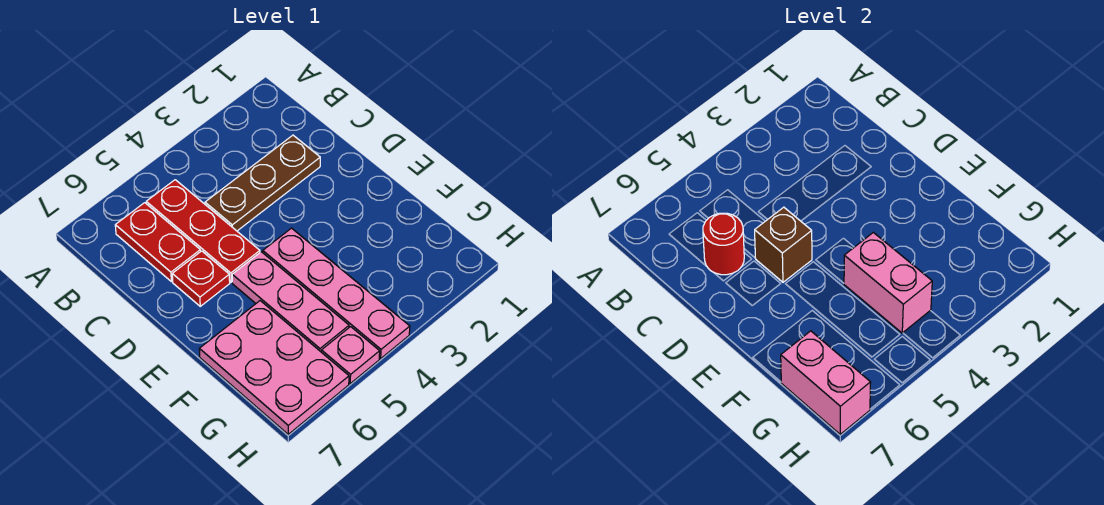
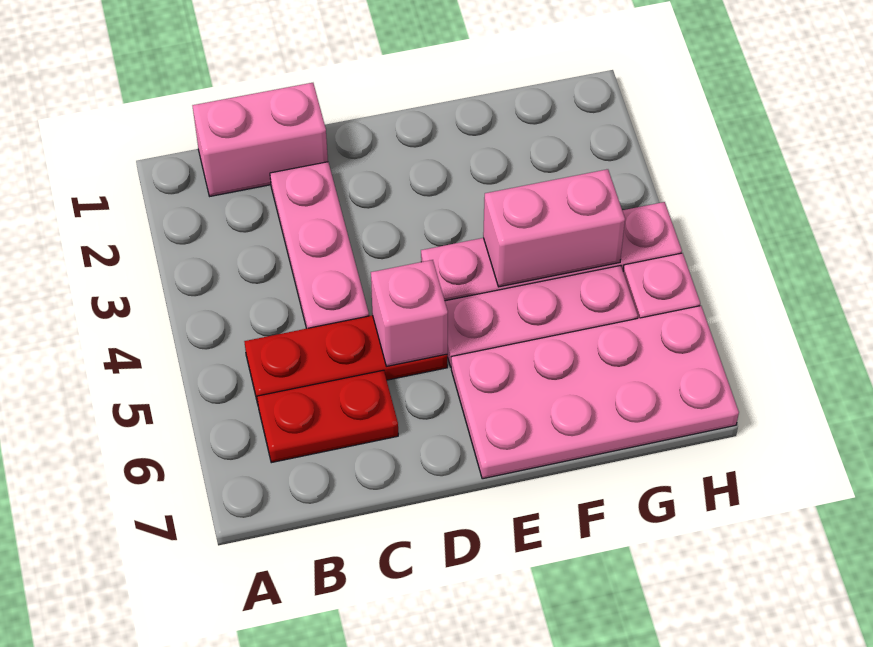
brown plate C2:C4 level 1 -> pink plate C2:C4 level 1
red round brick C6 level 2 -> none
brown brick D5 level 2 -> pink brick D5 level 2
red plate D6 level 1 -> none
pink plate F6:H7 level 1 -> pink plate E6:H7 level 1
pink brick G7:H7 level 2 -> pink brick B1:C1 level 1

